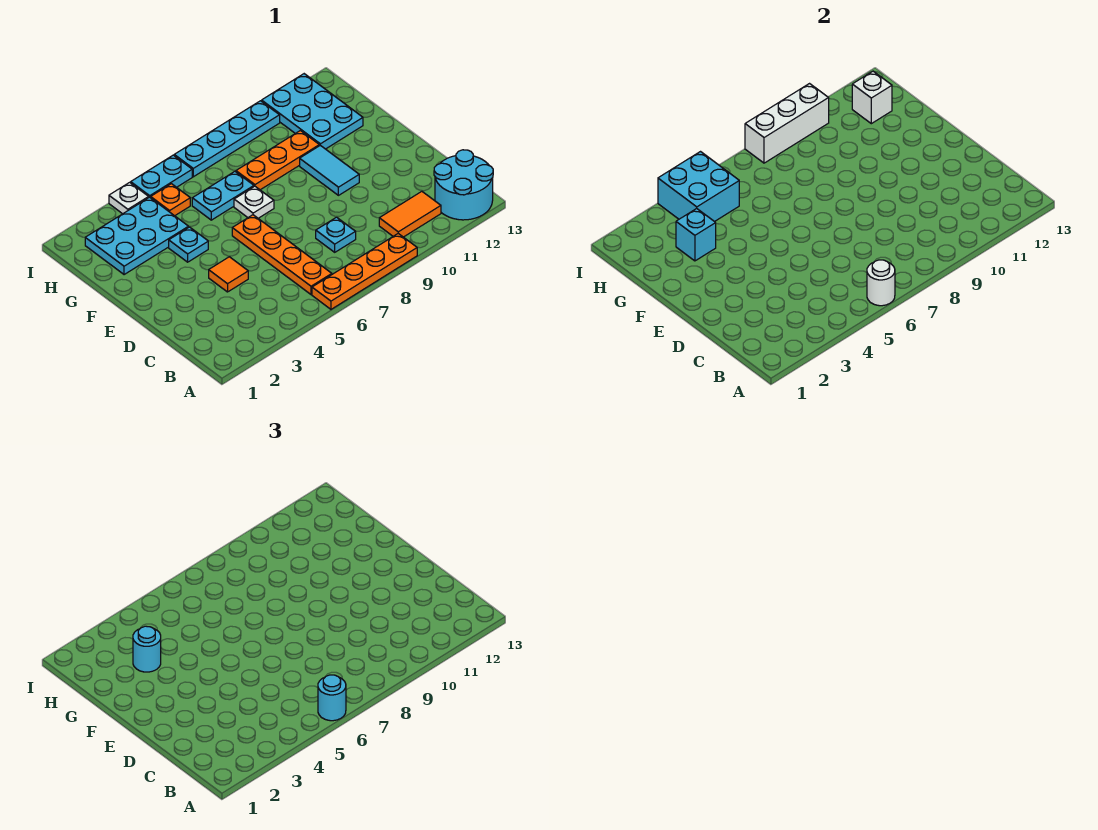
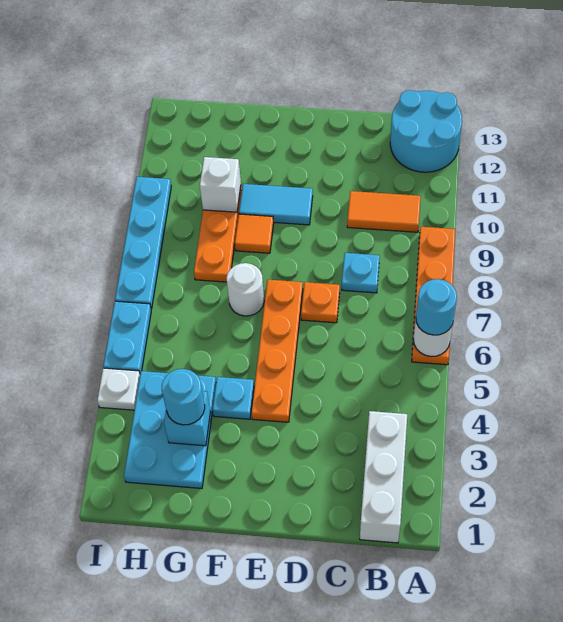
orange plate B6:E6 level 1 -> orange plate E4:E7 level 1
orange tile B10:B11 level 1 -> orange tile B10:C10 level 1
orange tile D4 level 1 -> orange tile F9 level 1
white plate F7 level 1 -> white round brick F7 level 1
cyan plate G6:G7 level 1 -> none
cyan plate G11:I12 level 1 -> none
cyan brick H4:I5 level 2 -> none
orange plate H5 level 1 -> orange plate D7 level 1
white brick H12 level 2 -> white brick G10 level 2
white brick I8:I10 level 2 -> white brick B1:B3 level 1

